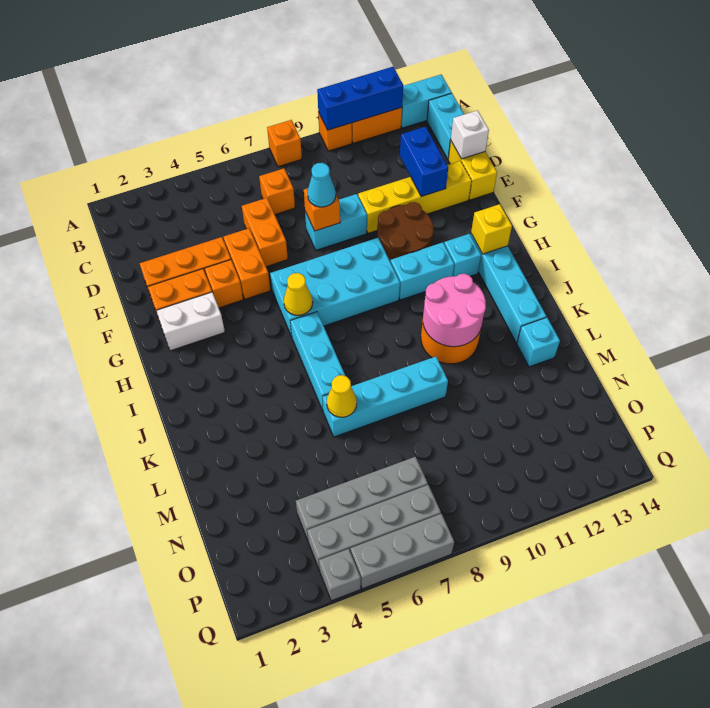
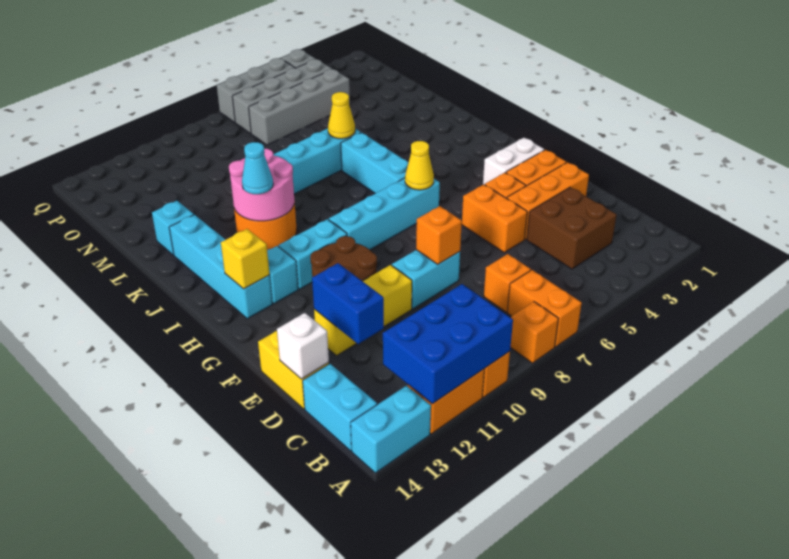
blue brick A10:A12 level 2 -> blue brick A10:B12 level 2
none -> brown brick C3:D4 level 1
orange brick D6:E6 level 1 -> orange brick A7:B7 level 1
cyan cone E8 level 3 -> cyan cone J11 level 3
yellow brick E10:E13 level 1 -> yellow brick E10:E12 level 1
cyan brick G6:H9 level 1 -> cyan brick H6:H9 level 1

